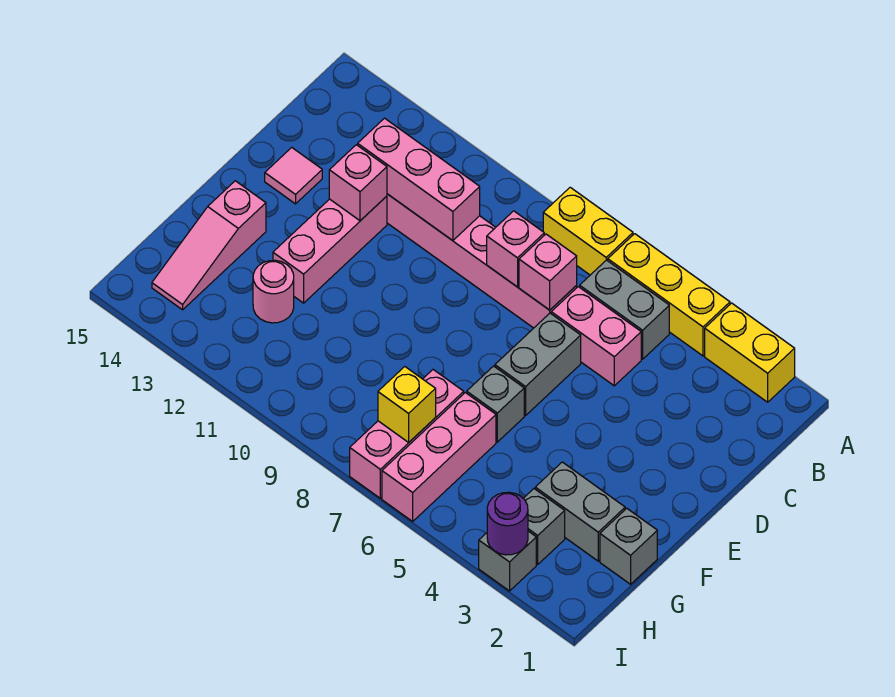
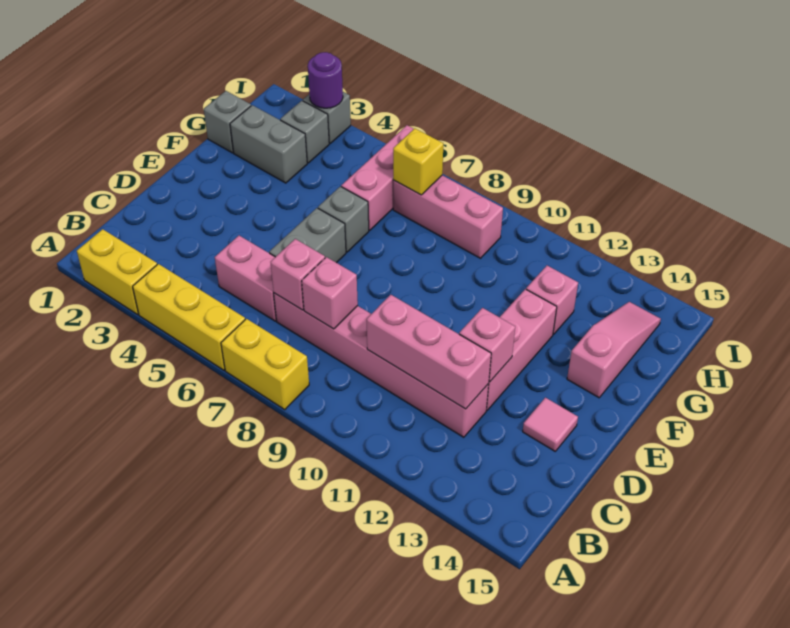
grey brick B5:B6 level 1 -> none
pink brick G7:I7 level 1 -> pink brick H7:H9 level 1
pink round brick G12 level 1 -> pink brick G12 level 1

